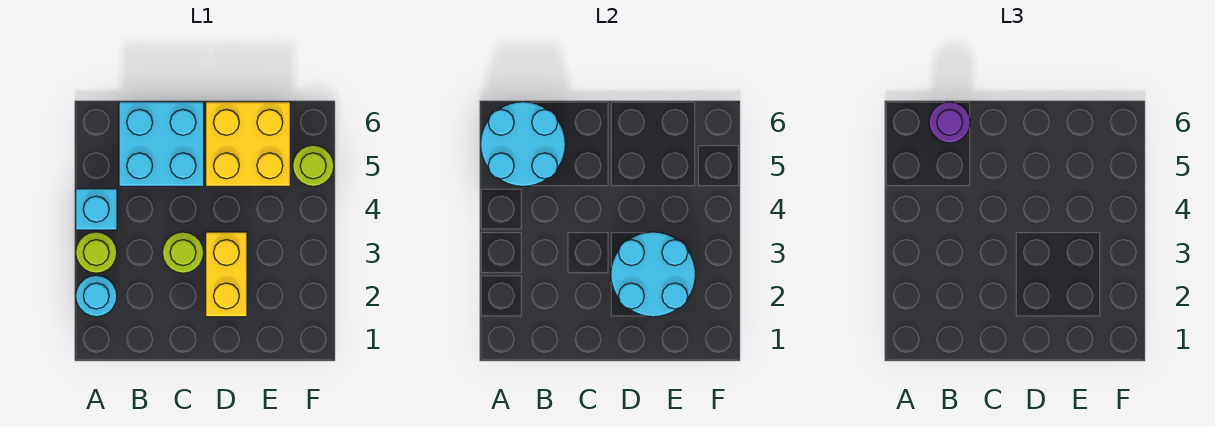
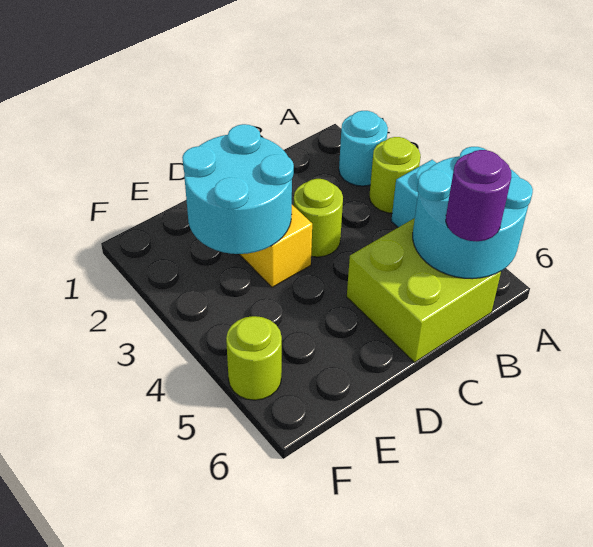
cyan brick B5:C6 level 1 -> lime brick B5:C6 level 1
yellow brick D5:E6 level 1 -> none

